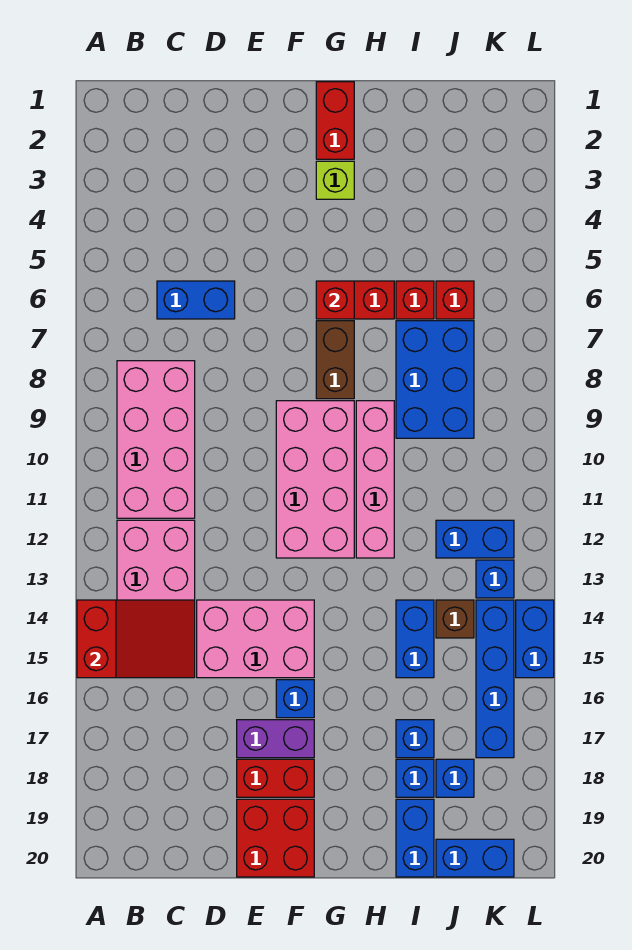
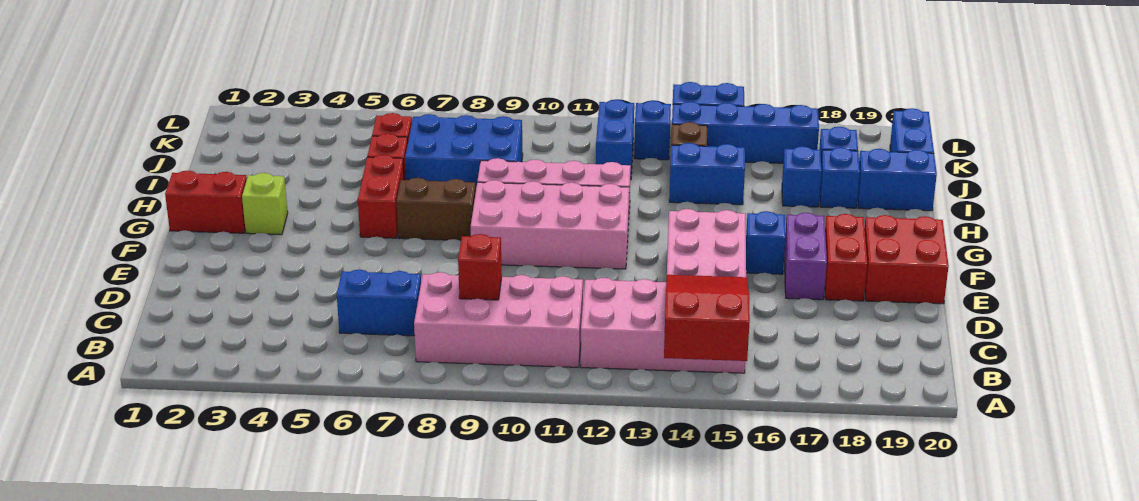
blue brick C6:D6 level 1 -> blue brick C6:C7 level 1
red brick G6 level 2 -> red brick C9 level 2

